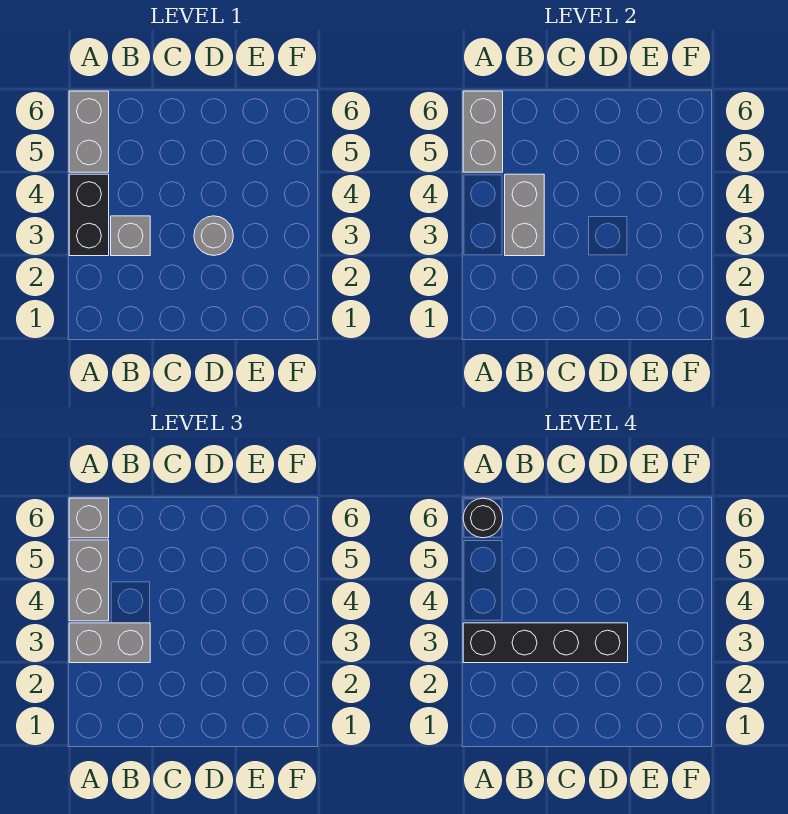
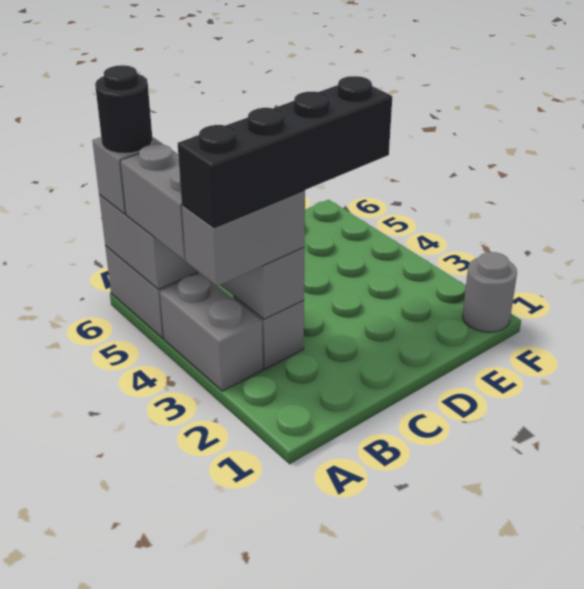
black brick A3:A4 level 1 -> grey brick A3:A4 level 1
grey round brick D3 level 1 -> grey round brick F1 level 1

